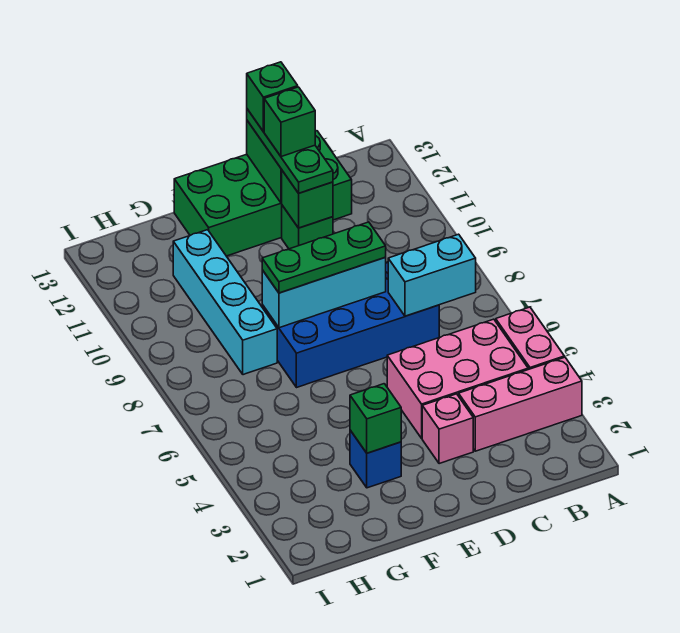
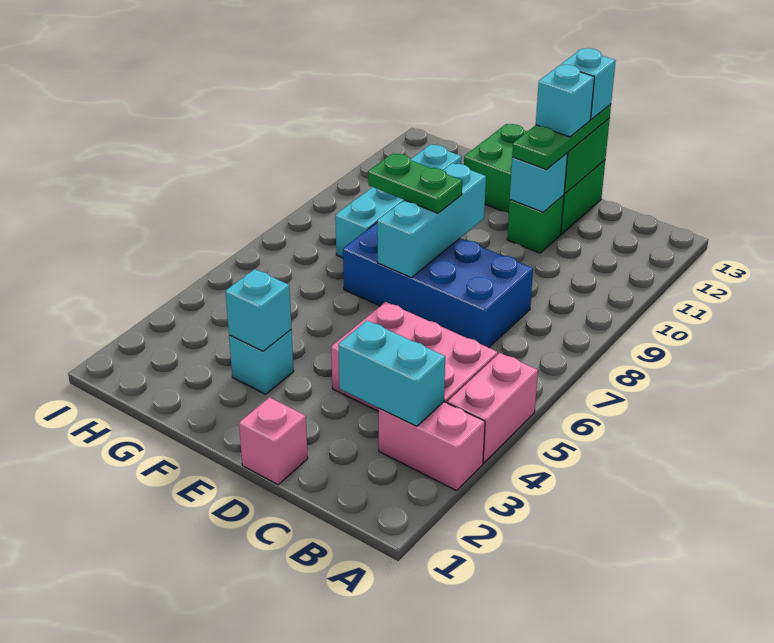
pink brick A3:C3 level 1 -> pink brick A3:B3 level 1
cyan brick B7:C7 level 2 -> cyan brick B3:C3 level 2
green brick C12:F13 level 1 -> green brick D12:F13 level 1
pink brick D3 level 1 -> pink brick D1 level 1
cyan brick D8:F8 level 2 -> cyan brick E7:E9 level 2
green plate D8:F8 level 3 -> green plate E8:F8 level 3
green brick D11 level 2 -> cyan brick D11 level 2
green brick D12 level 4 -> cyan brick D12 level 4
green brick D13 level 4 -> cyan brick D13 level 4
blue brick F3 level 1 -> cyan brick F3 level 1
green brick F3 level 2 -> cyan brick F3 level 2

